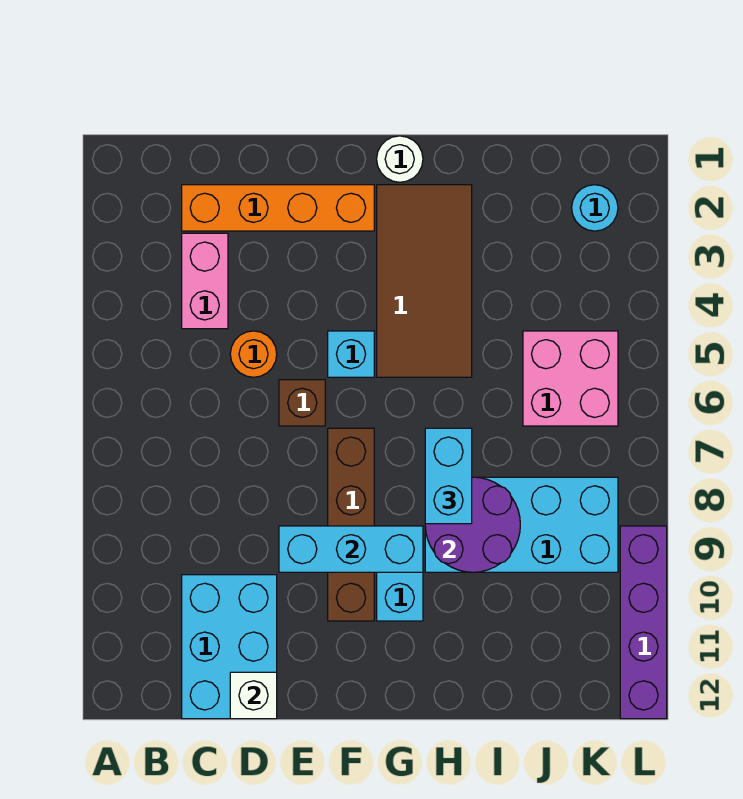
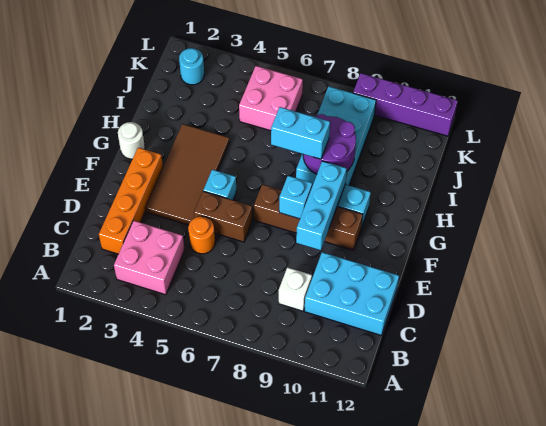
pink brick C3:C4 level 1 -> pink brick B3:C4 level 1
white brick D12 level 2 -> white brick C9 level 1
brown brick E6 level 1 -> brown brick E5:E6 level 1
none -> cyan brick F8 level 2
brown tile G2:H5 level 1 -> brown tile E3:H4 level 1

